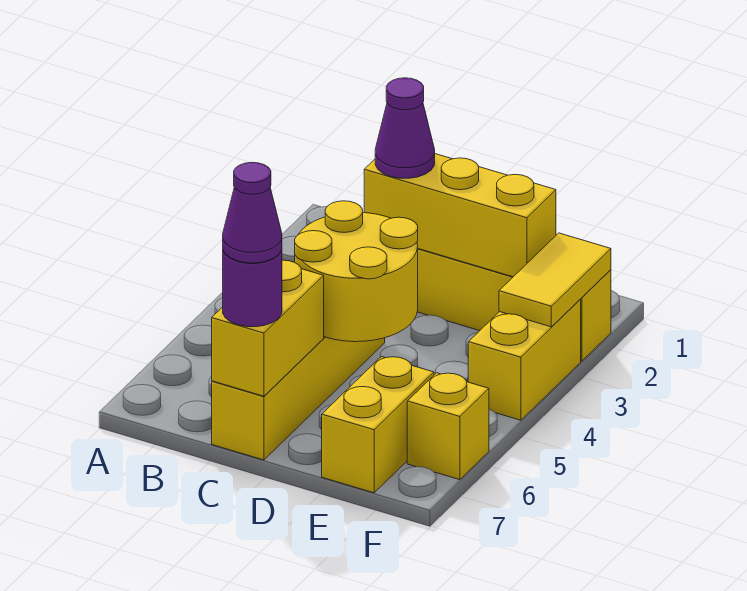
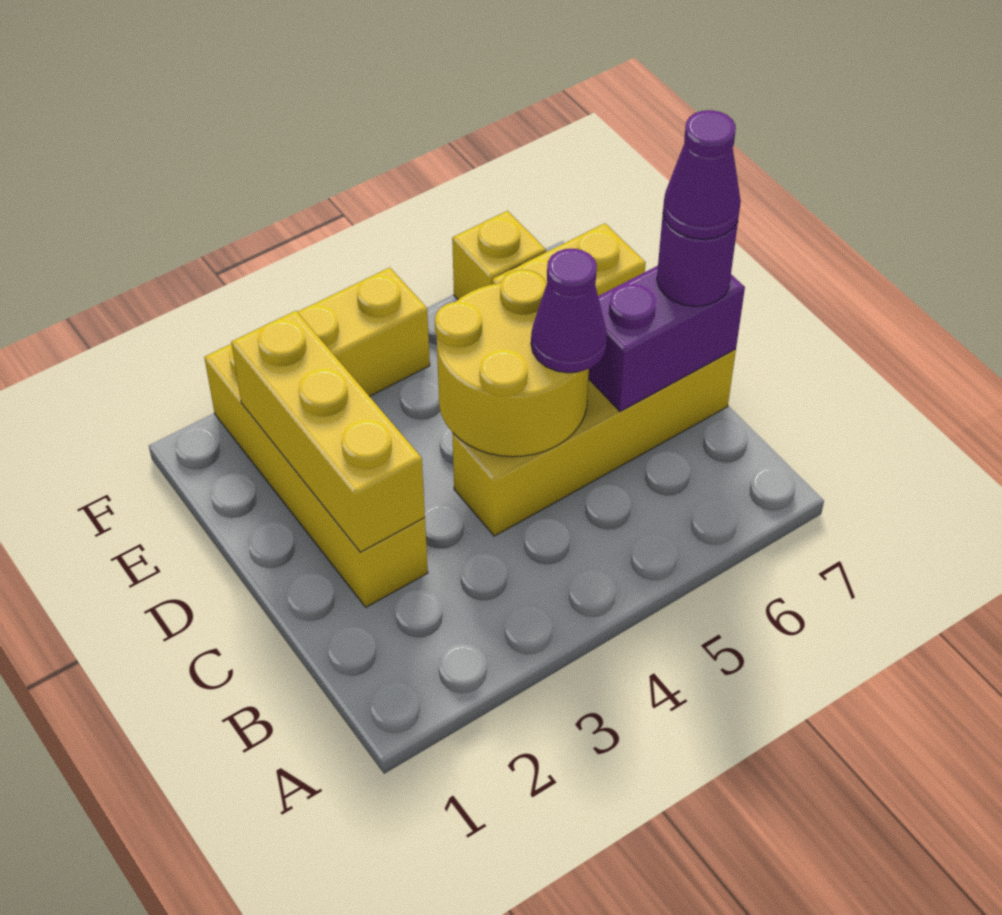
purple cone C2 level 3 -> purple cone C5 level 3
yellow brick C6:C7 level 2 -> purple brick C6:C7 level 2
yellow tile F2:F3 level 2 -> none

